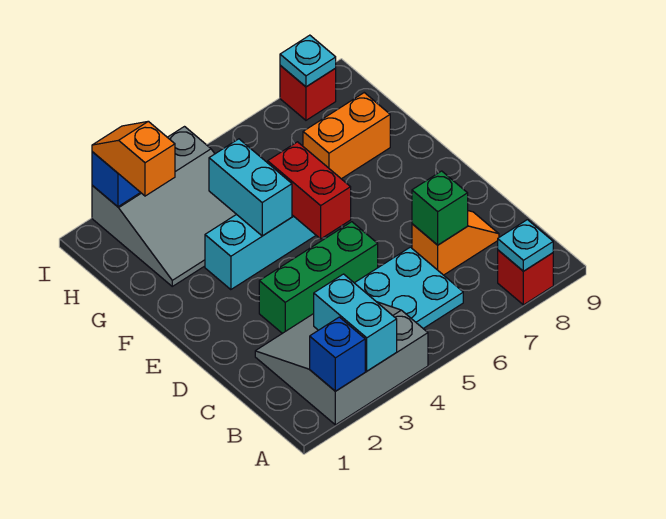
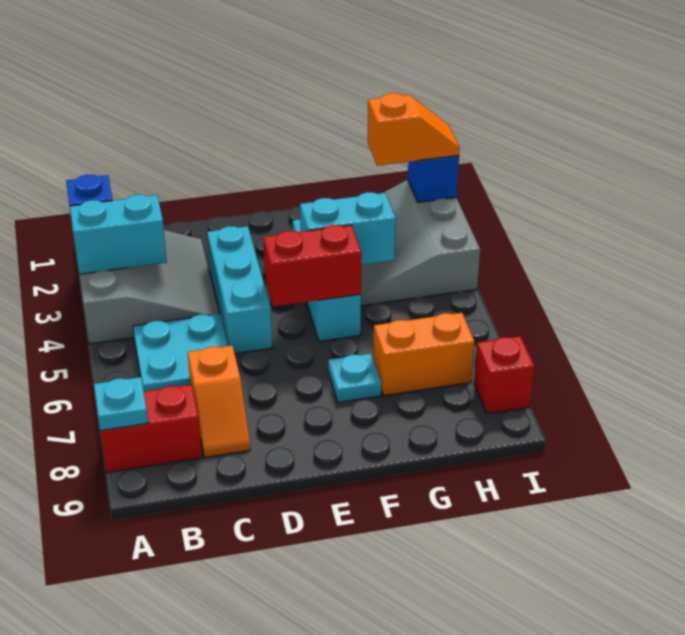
red brick A8 level 1 -> red brick A8:B8 level 1
green brick C7 level 2 -> none
green brick D3:D5 level 1 -> cyan brick D3:D5 level 1
orange brick G7:G8 level 1 -> orange brick G7:H7 level 1
cyan plate I8 level 2 -> cyan plate F7 level 1

